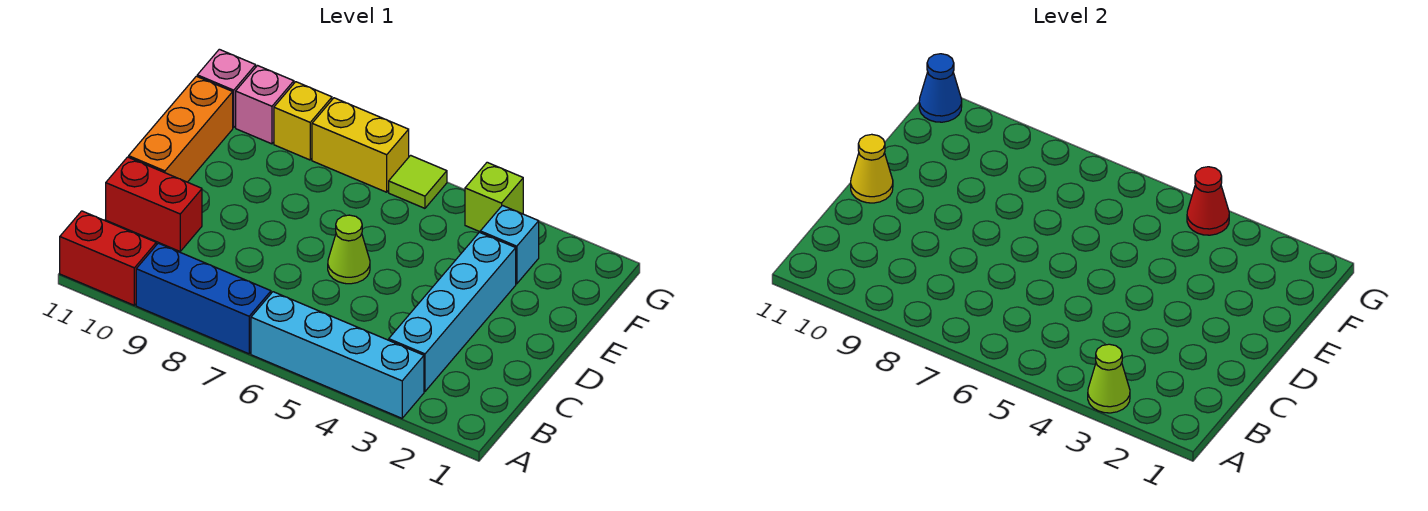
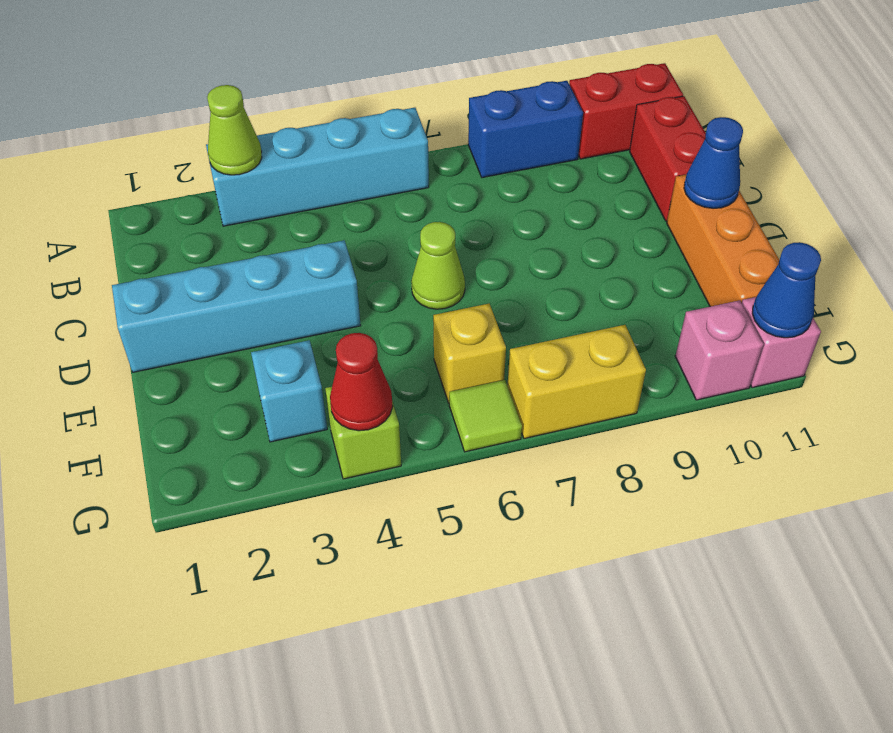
blue brick A7:A9 level 1 -> blue brick A8:A9 level 1
cyan brick B3:E3 level 1 -> cyan brick D1:D4 level 1
red brick C10:C11 level 1 -> red brick B11:C11 level 1
yellow cone D11 level 2 -> blue cone D11 level 2
yellow brick G9 level 1 -> yellow brick F6 level 1

